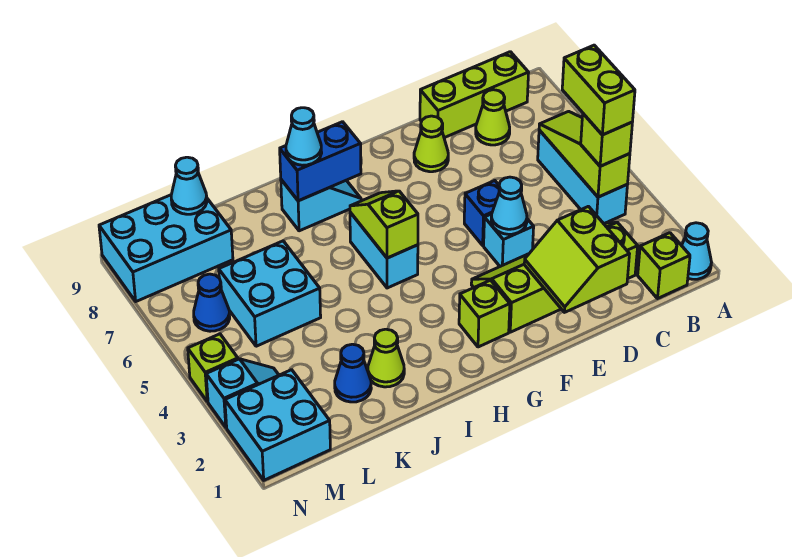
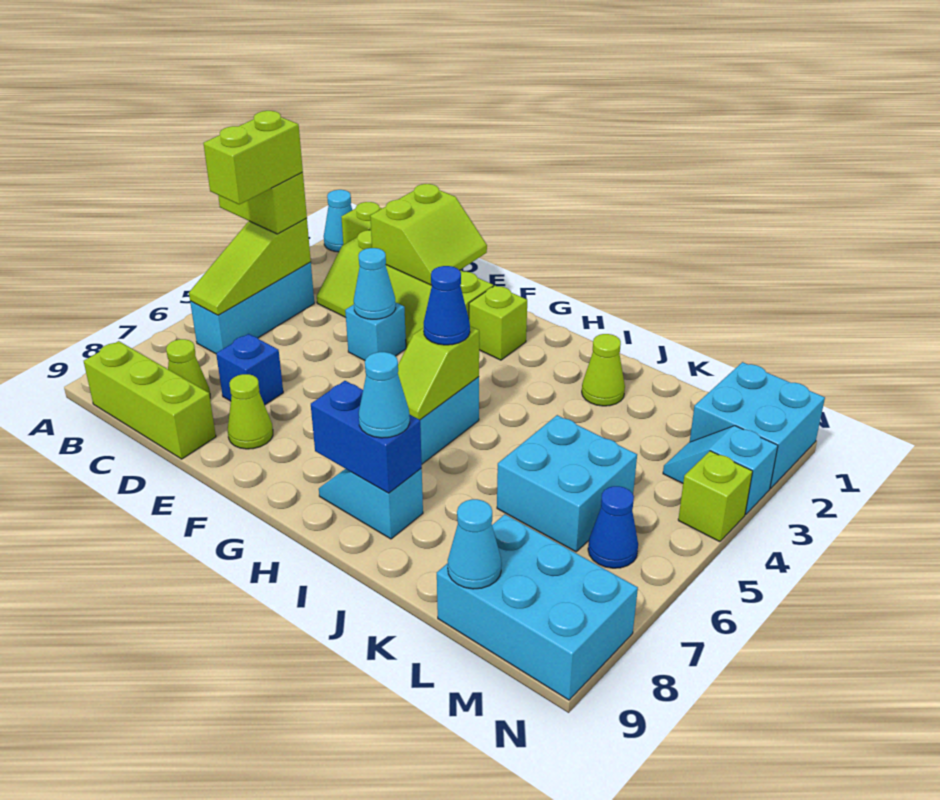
lime brick B4 level 3 -> lime brick A4:B4 level 3
blue brick E5 level 1 -> blue brick D7 level 1
blue cone K2 level 1 -> blue cone H5 level 3

